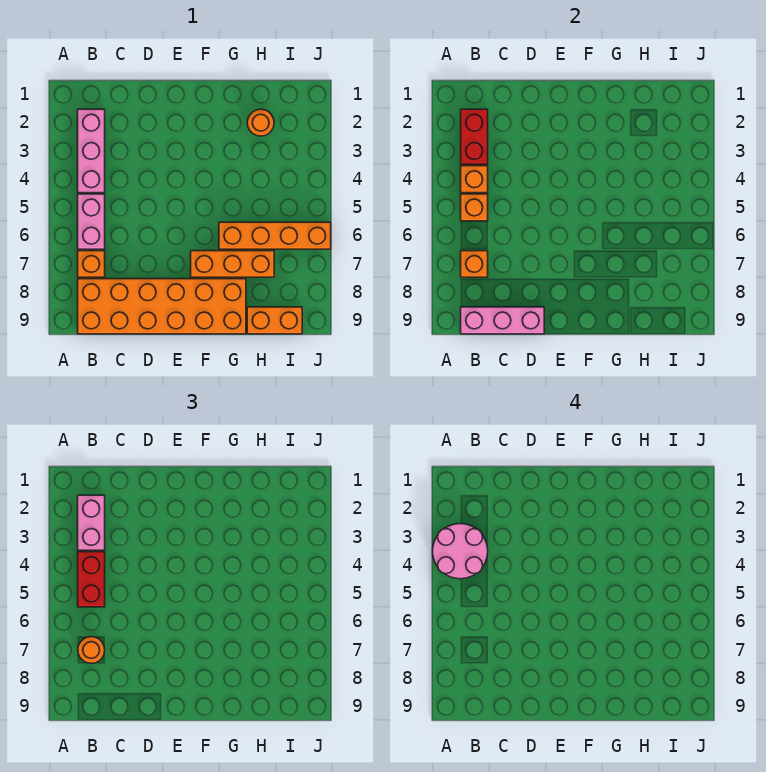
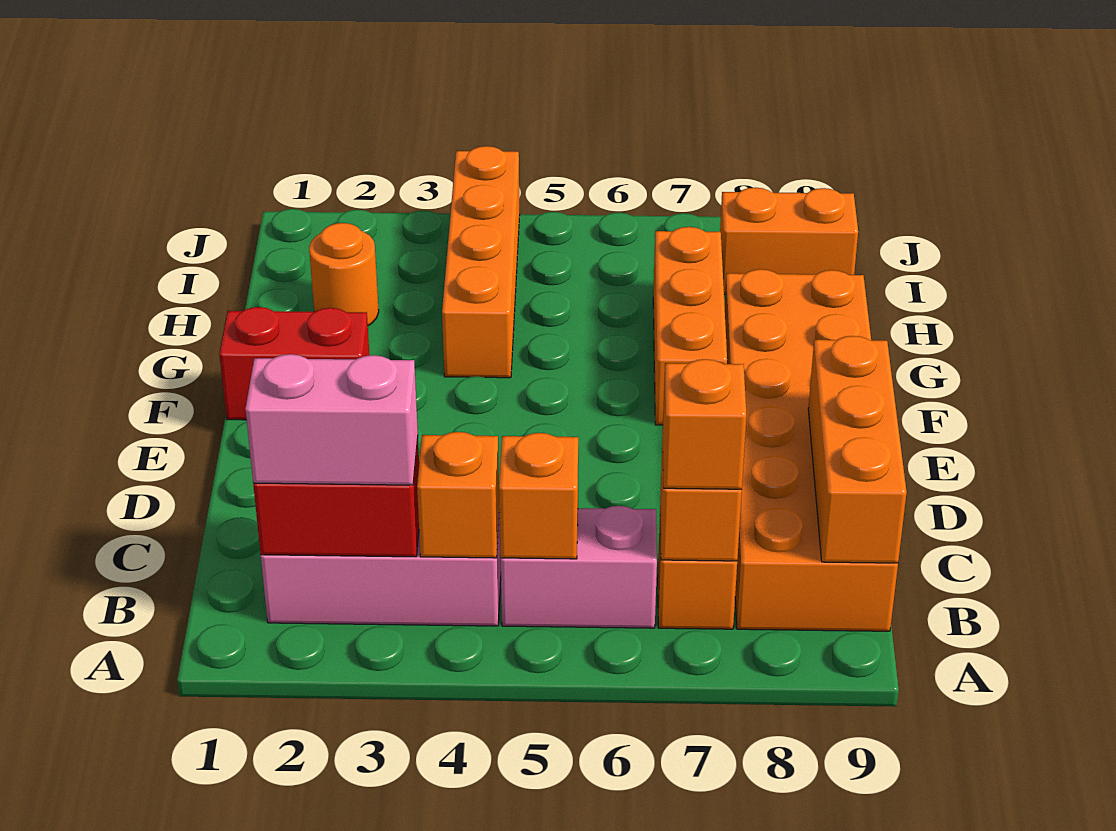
pink round brick A3:B4 level 4 -> none
red brick B4:B5 level 3 -> red brick F1:F2 level 1
orange round brick B7 level 3 -> orange brick B7 level 3
pink brick B9:D9 level 2 -> orange brick B9:D9 level 2
orange brick G6:J6 level 1 -> orange brick G4:J4 level 1
orange brick H9:I9 level 1 -> orange brick I8:I9 level 1

